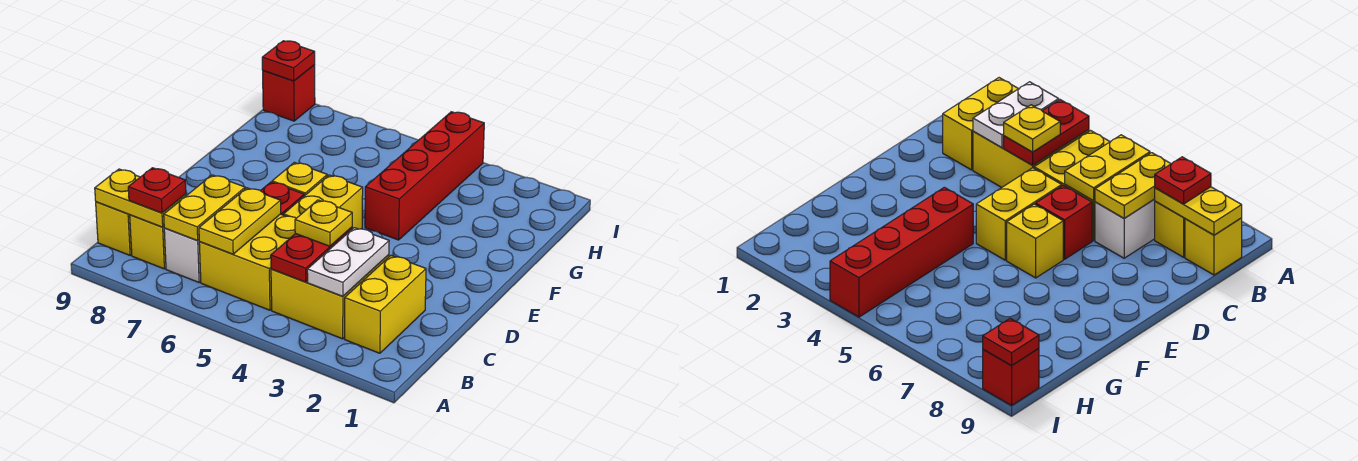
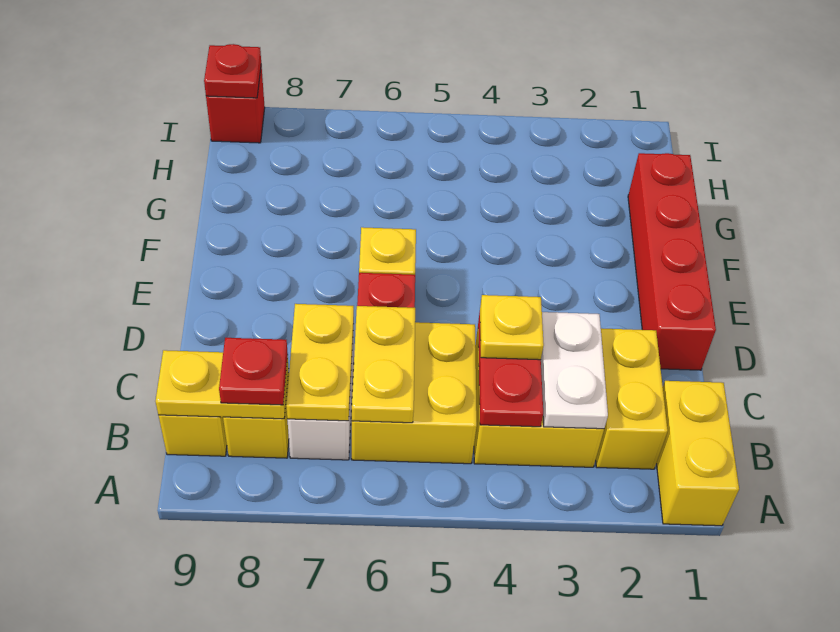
yellow brick D5:E5 level 1 -> yellow brick A1:B1 level 1
red brick F4:I4 level 1 -> red brick D1:G1 level 1

